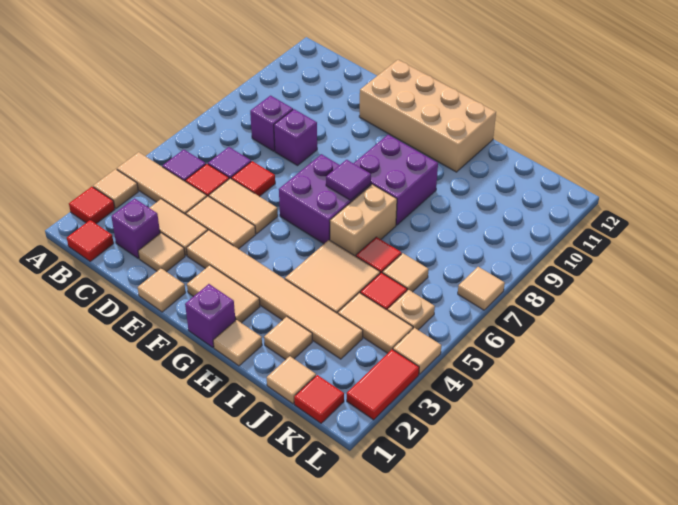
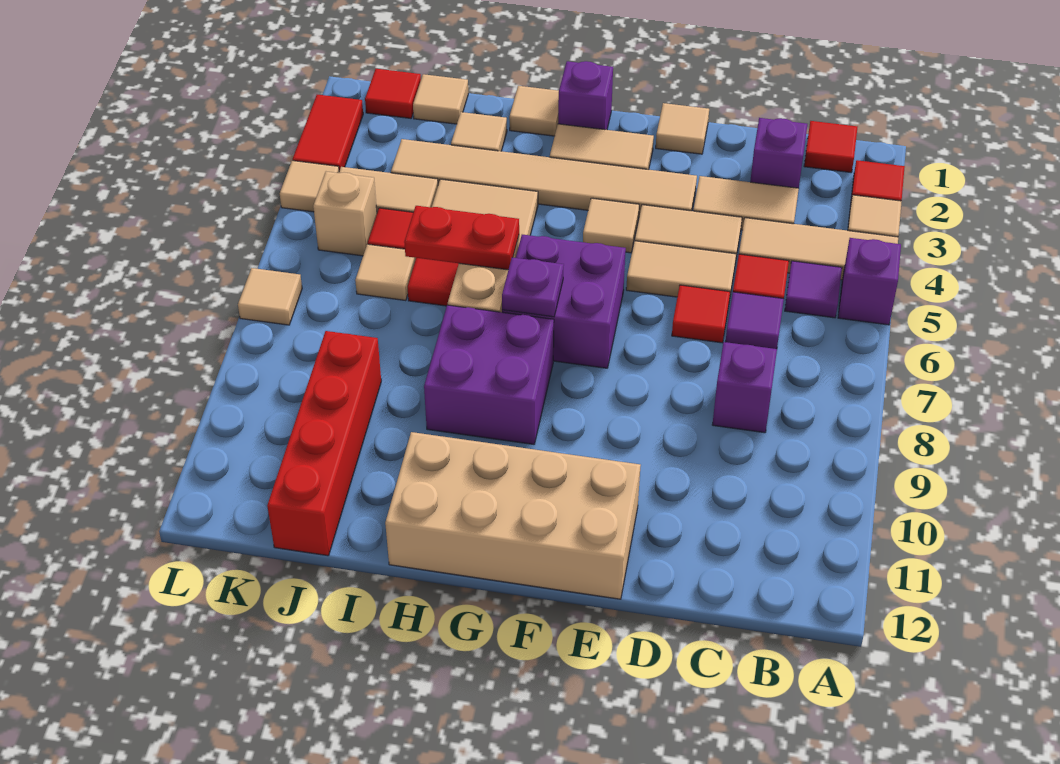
tan tile D2 level 1 -> tan tile F4 level 1
purple brick D8 level 1 -> purple brick A5 level 1
purple tile G7 level 2 -> purple plate G7 level 2
none -> red plate H6:I6 level 2
none -> red brick J9:J12 level 1
tan plate K5 level 1 -> tan brick K5 level 1

